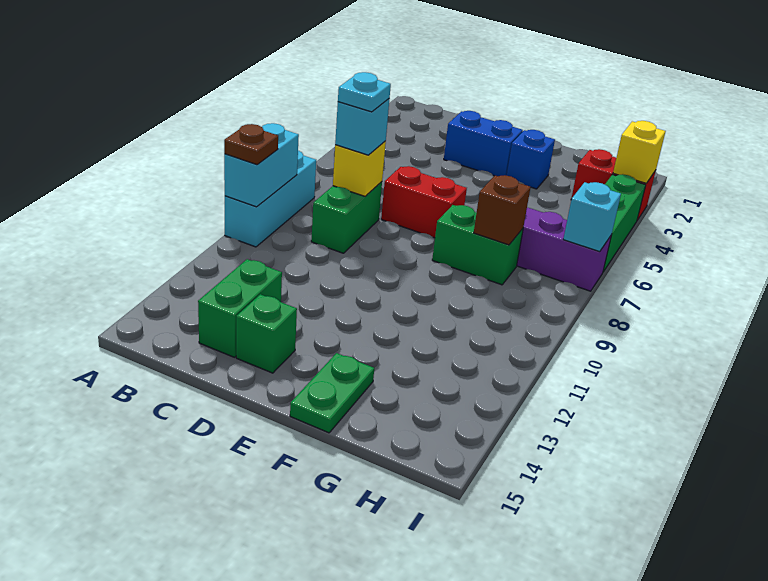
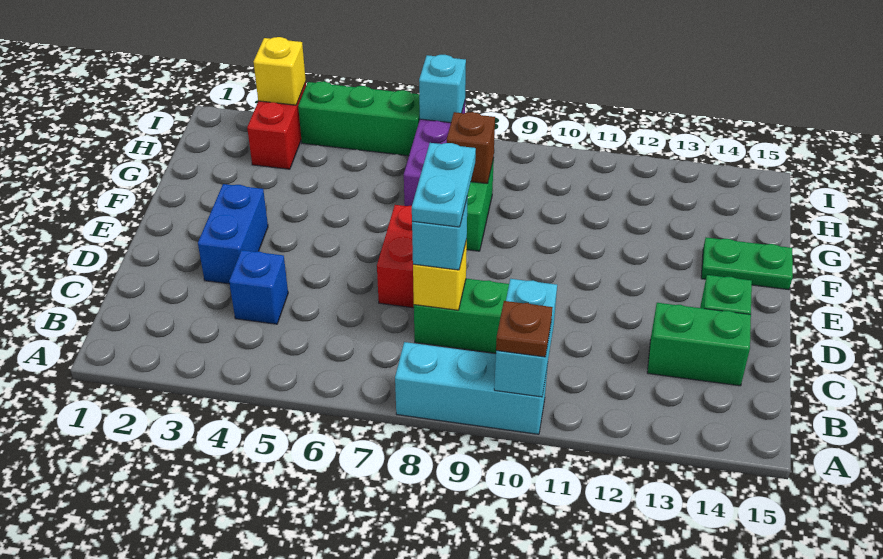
cyan brick A9:A10 level 2 -> cyan brick A10:B10 level 2
cyan plate C8 level 4 -> cyan plate C8:D8 level 4
blue brick F3 level 1 -> blue brick C4 level 1

